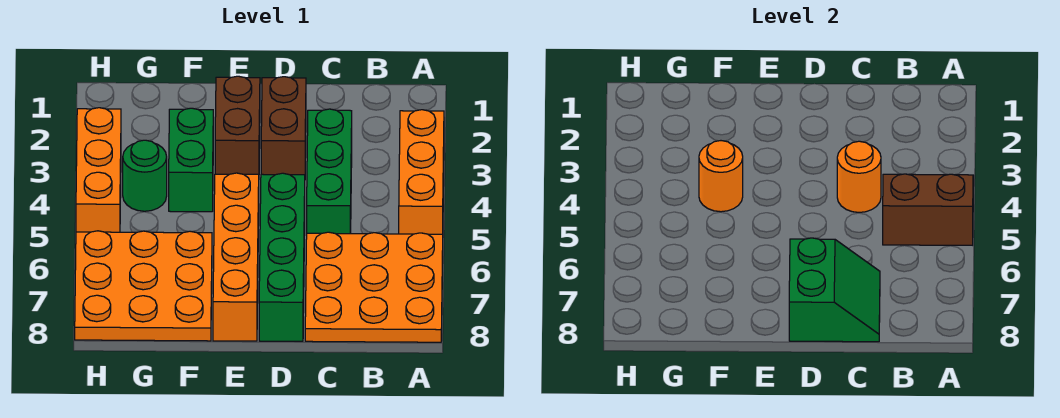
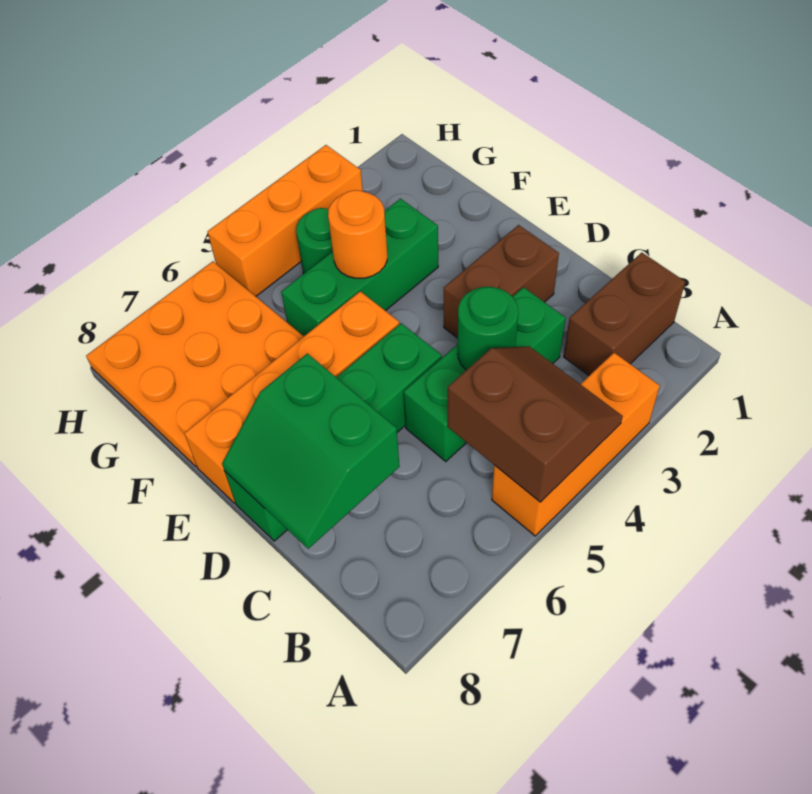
orange plate A6:C8 level 1 -> none
orange round brick C4 level 2 -> green round brick C4 level 2
green slope C7:D8 level 2 top D -> green slope C7:D8 level 2 top 7
brown brick E2:E3 level 1 -> brown brick B1:B2 level 1
green brick F3:F4 level 1 -> green brick F3:F5 level 1

